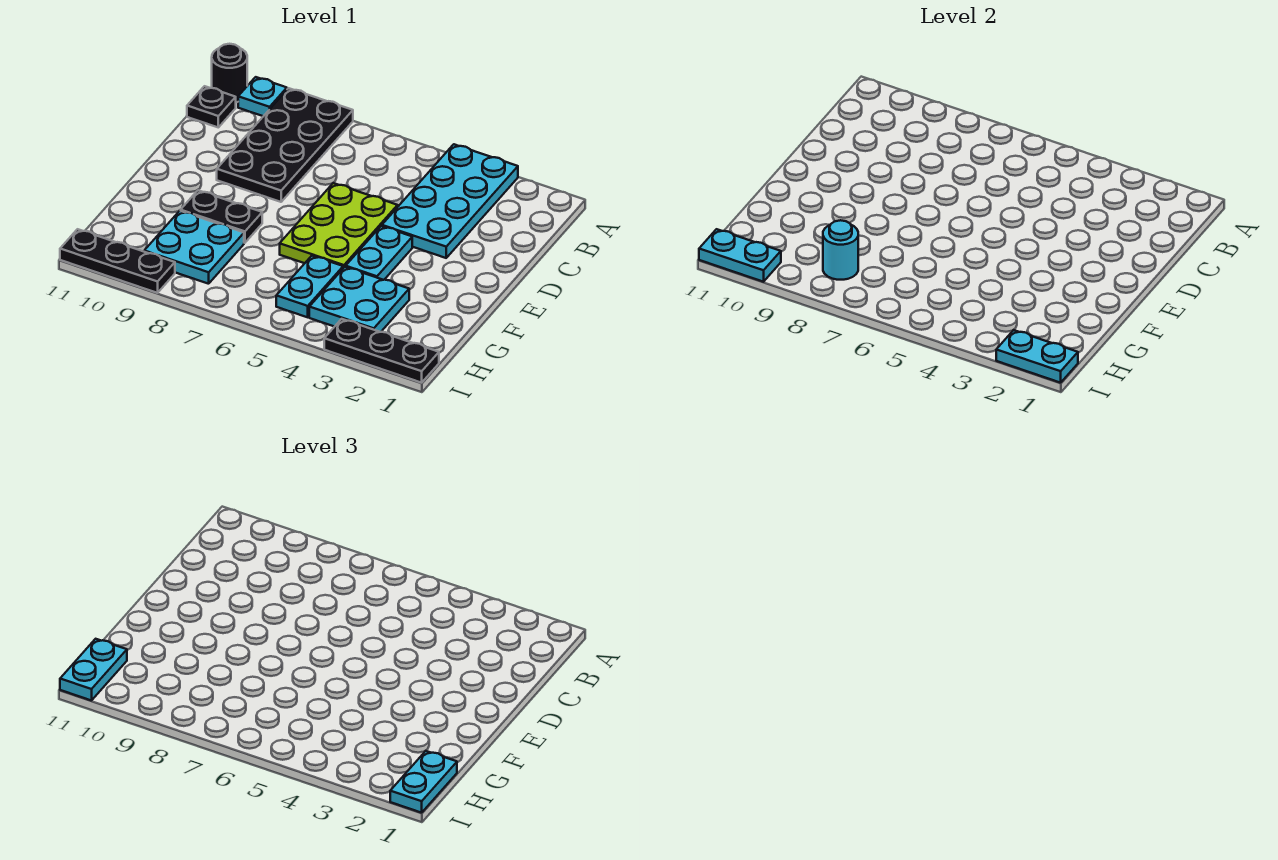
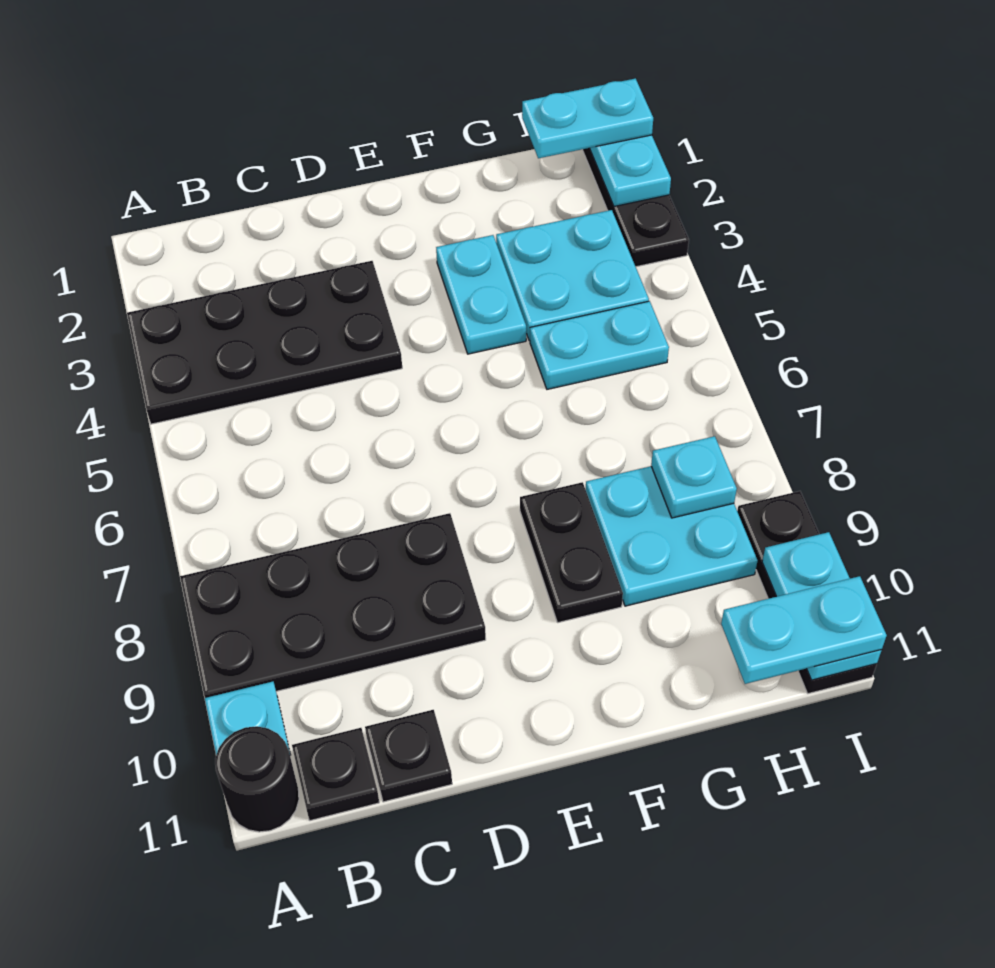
cyan plate A3:D4 level 1 -> black plate A3:D4 level 1
none -> black plate C11 level 1
lime plate D5:F6 level 1 -> none
cyan plate E4:F4 level 1 -> cyan plate F3:F4 level 1
cyan round brick H8 level 2 -> cyan plate H8 level 2

